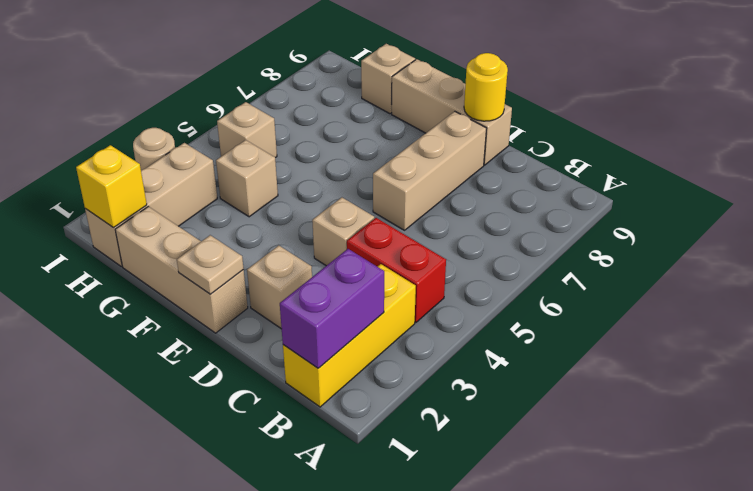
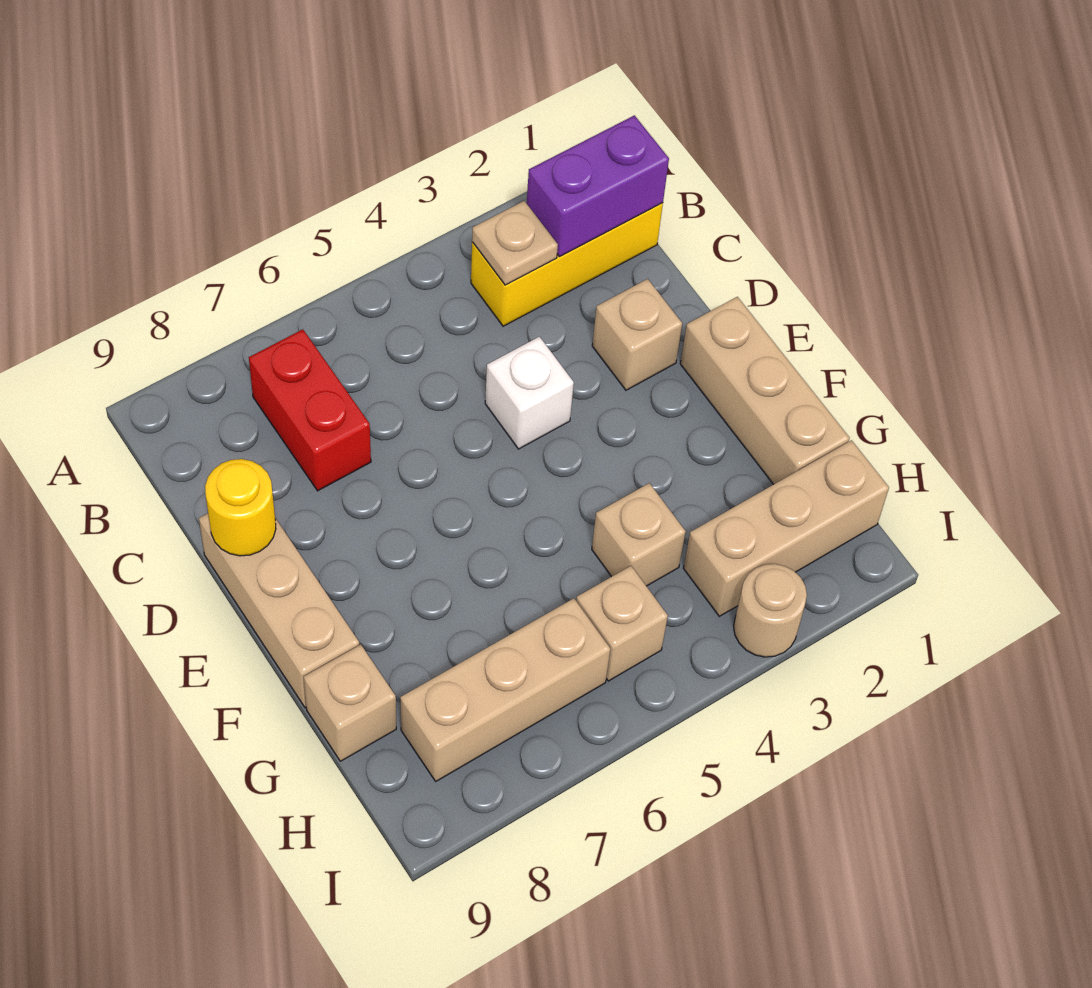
red brick B4:C4 level 1 -> red brick B7:C7 level 1
tan brick D4 level 1 -> white brick D4 level 1
tan brick D6:D8 level 1 -> tan brick H6:H8 level 1
tan plate E1 level 2 -> tan plate B3 level 2
yellow brick H1 level 2 -> none

